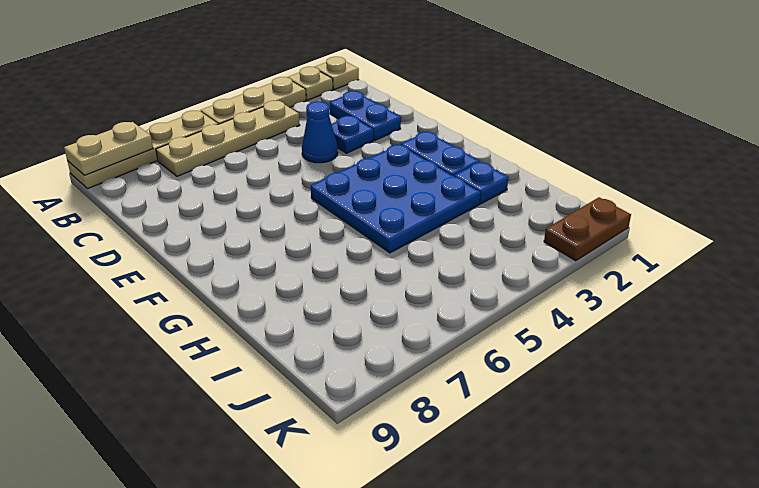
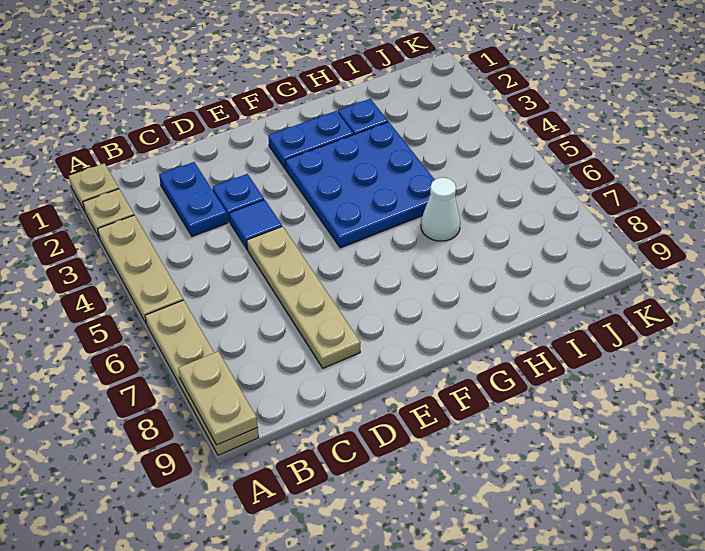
tan plate B4:B7 level 1 -> tan plate D5:D8 level 1
blue plate C2:D2 level 1 -> blue plate C2:C3 level 1
blue cone D4 level 1 -> blue tile D4 level 1
none -> white cone H6 level 1
brown plate K1:K2 level 1 -> none

